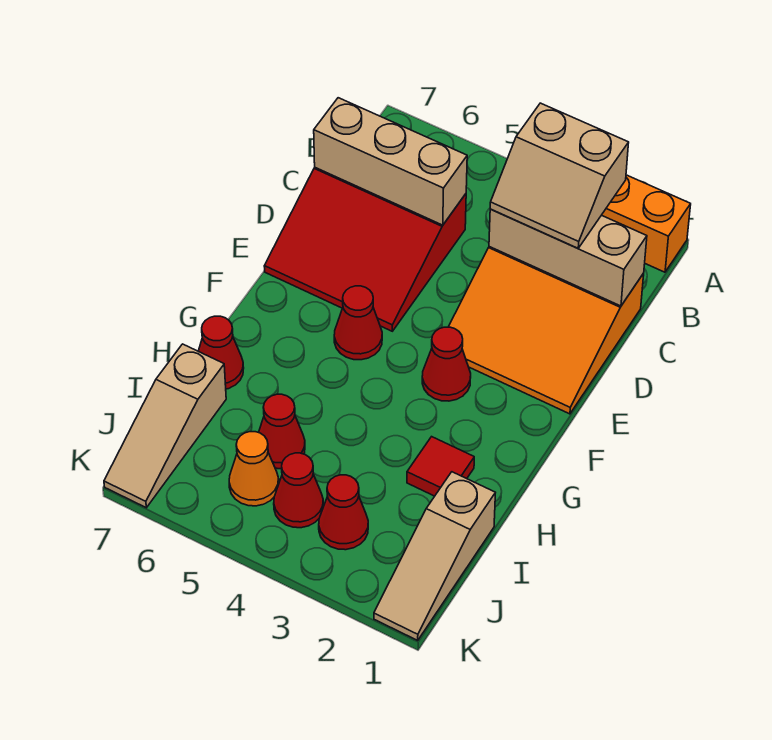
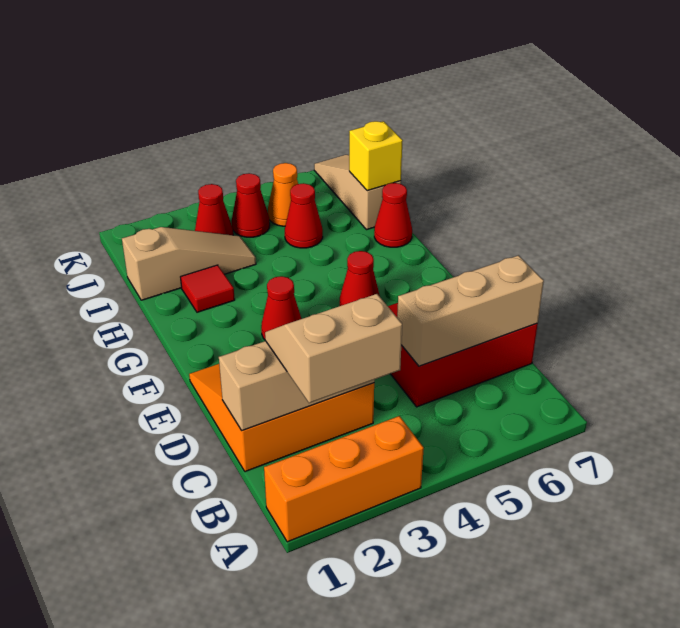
tan slope I1:K1 level 1 top I -> tan slope I1:I3 level 1 top 1
none -> yellow brick I7 level 2

